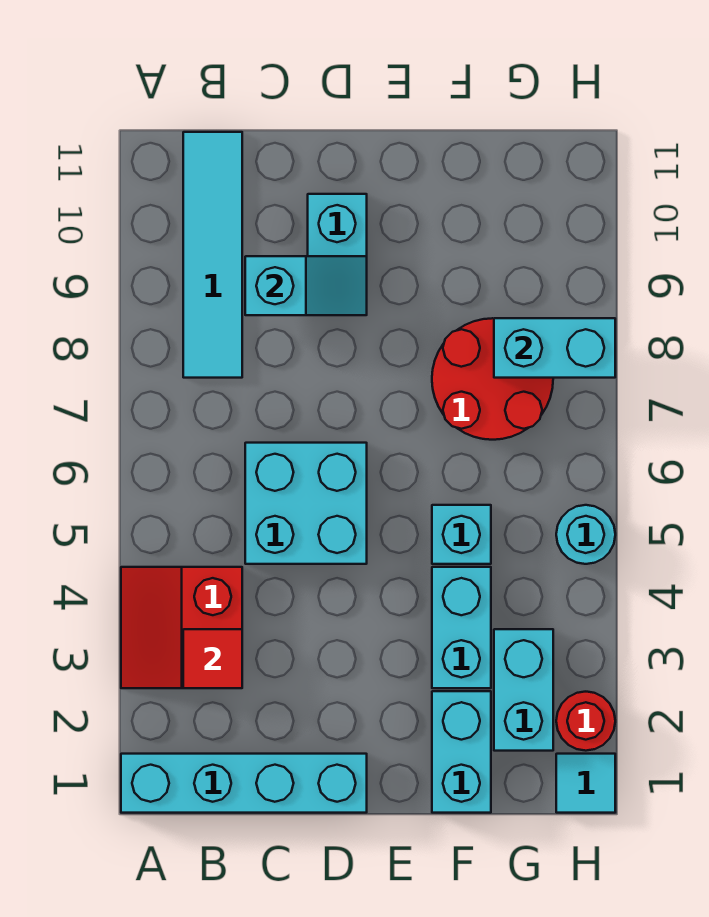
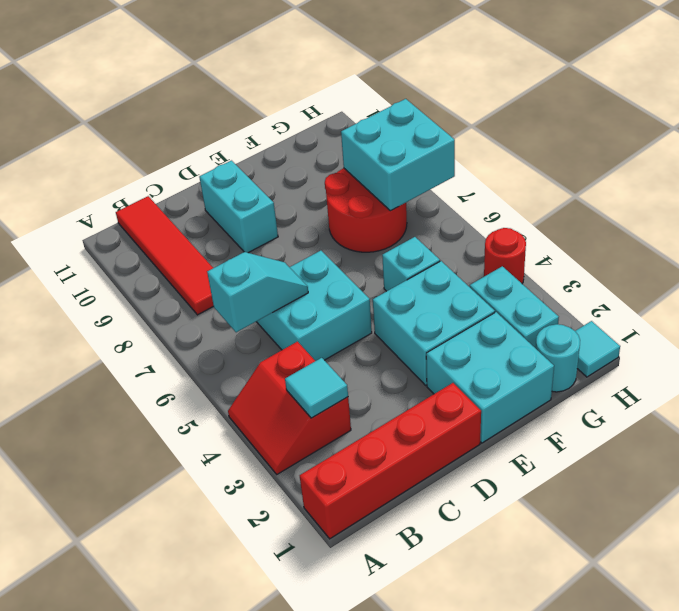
cyan brick A1:D1 level 1 -> red brick A1:D1 level 1
red tile B3 level 2 -> cyan tile B3 level 2
cyan tile B8:B11 level 1 -> red tile B8:B11 level 1
cyan slope C9:D9 level 2 top C -> cyan slope B6:C6 level 2 top B
cyan brick F1:F2 level 1 -> cyan brick E1:F2 level 1
cyan brick F3:F4 level 1 -> cyan brick E3:F4 level 1
cyan brick G8:H8 level 2 -> cyan brick G7:H8 level 2
red round brick H2 level 1 -> red round brick H4 level 1
cyan round brick H5 level 1 -> cyan round brick G1 level 1

